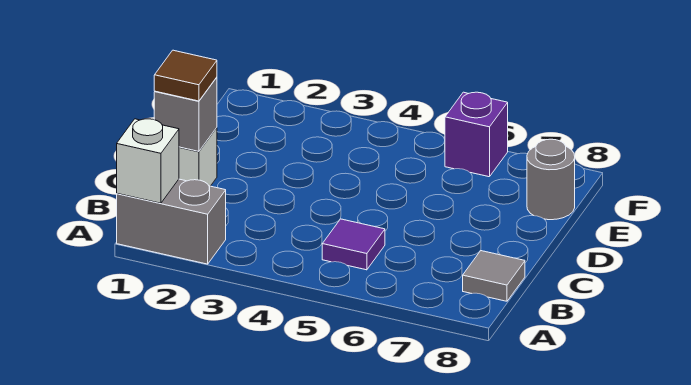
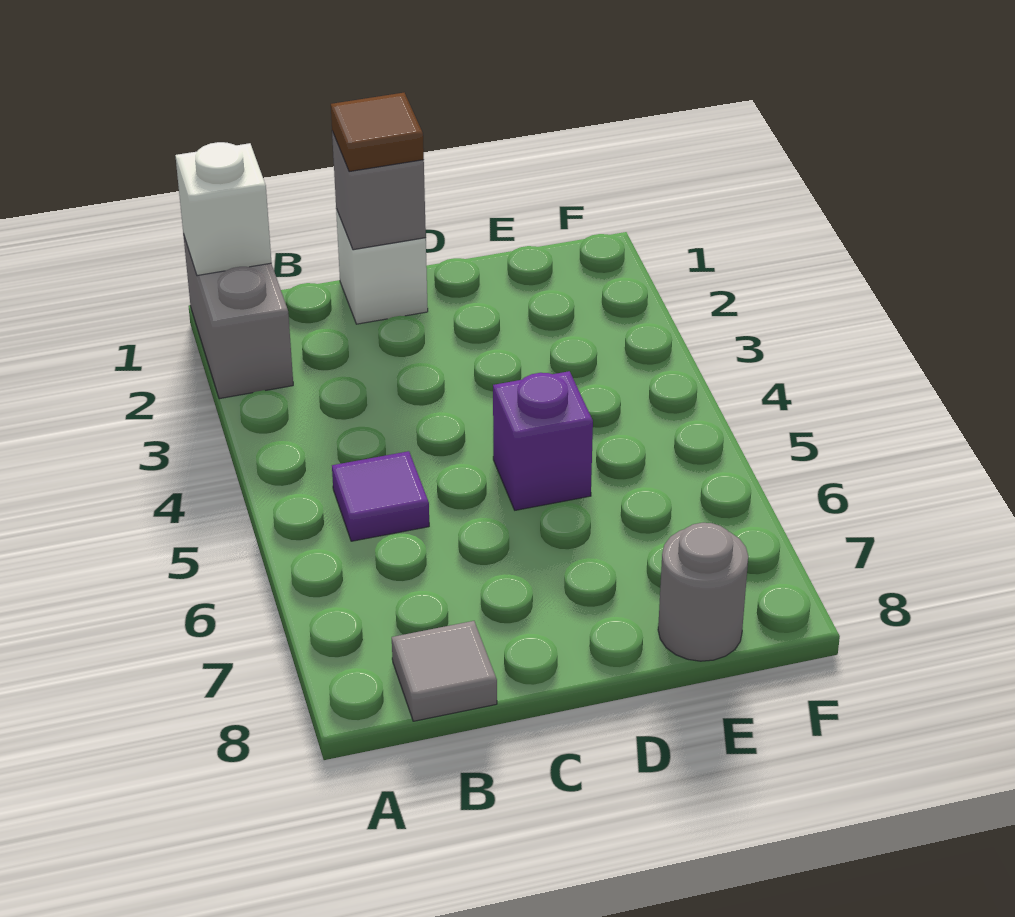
purple brick F6 level 1 -> purple brick D5 level 1

